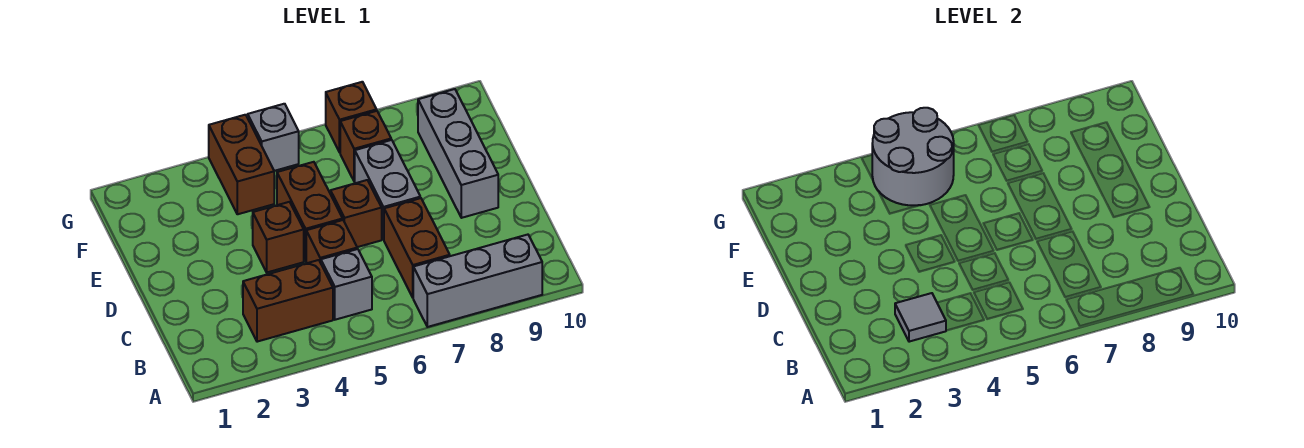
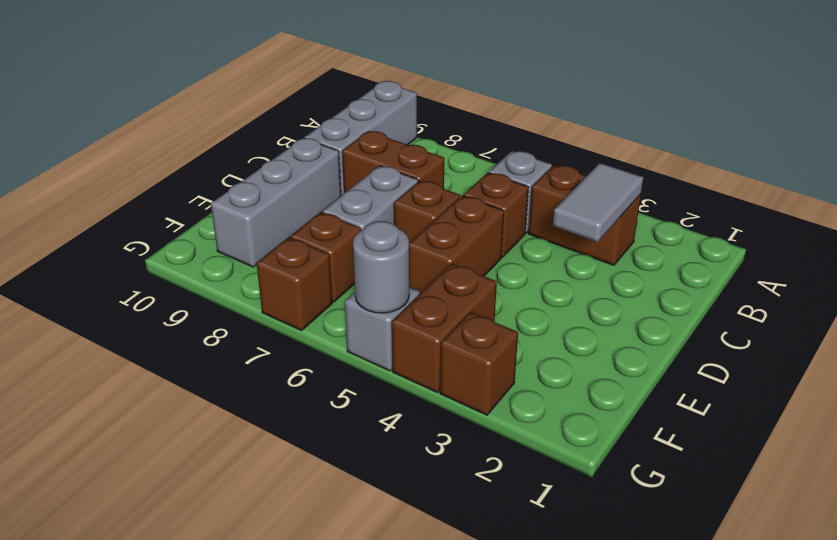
grey brick A7:A9 level 1 -> grey brick A9:C9 level 1
grey tile B3 level 2 -> grey tile B3:C3 level 2
brown brick B7:C7 level 1 -> brown brick C7:C8 level 1
brown brick D4 level 1 -> brown brick G3 level 1
grey round brick F4:G5 level 2 -> grey round brick G5 level 2

